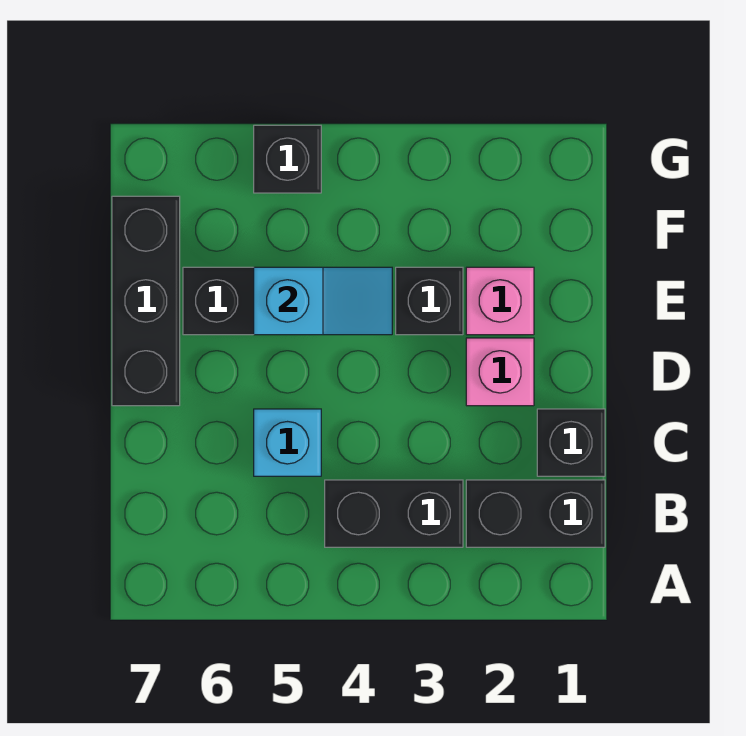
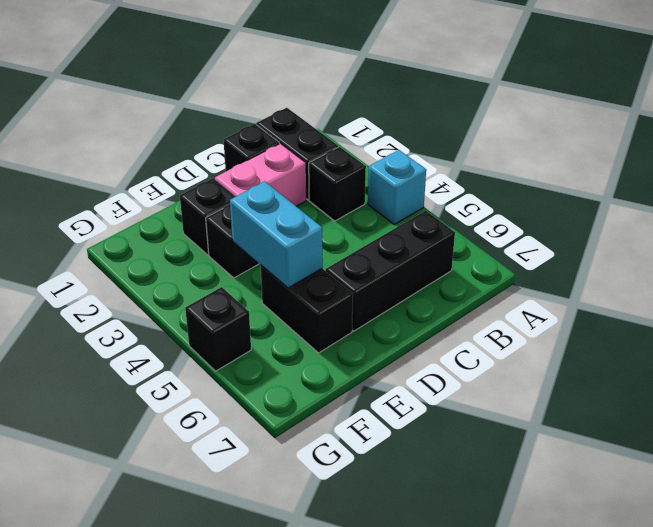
black brick B3:B4 level 1 -> black brick B3 level 1
cyan brick C5 level 1 -> cyan brick A4 level 1
pink brick D2 level 1 -> pink brick C2:D2 level 1
black brick D7:F7 level 1 -> black brick B6:D6 level 1
pink brick E2 level 1 -> black brick E2 level 1
cyan slope E4:E5 level 2 top 5 -> cyan brick E4:E5 level 2

